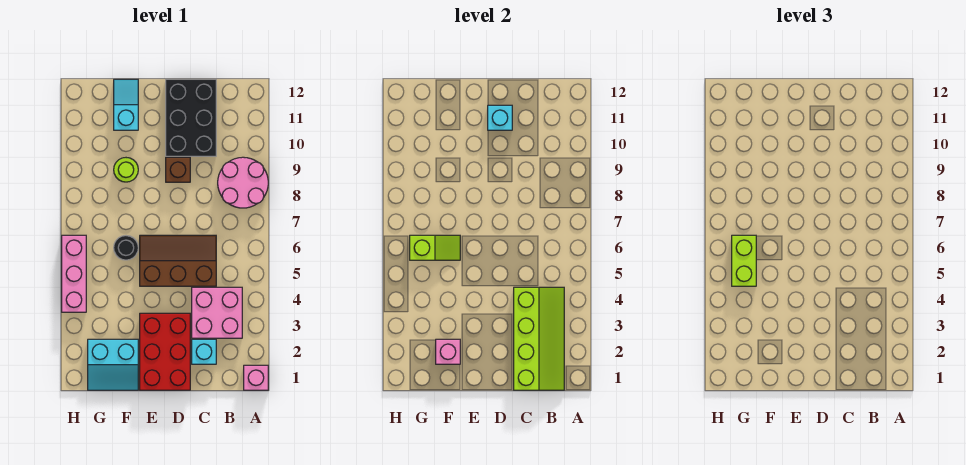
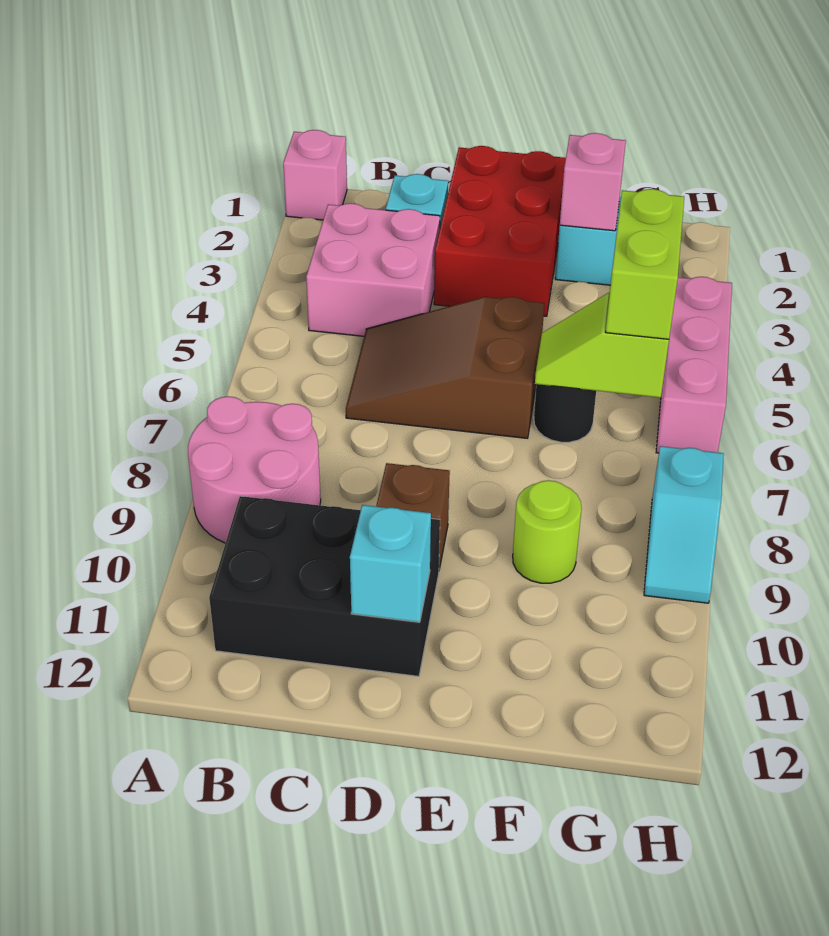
lime slope B1:C4 level 2 top C -> none
brown slope C5:E6 level 1 top 5 -> brown slope C5:E6 level 1 top E
black brick C10:D12 level 1 -> black brick B10:D11 level 1
cyan slope F11:F12 level 1 top 11 -> cyan slope H8:H9 level 1 top 8

